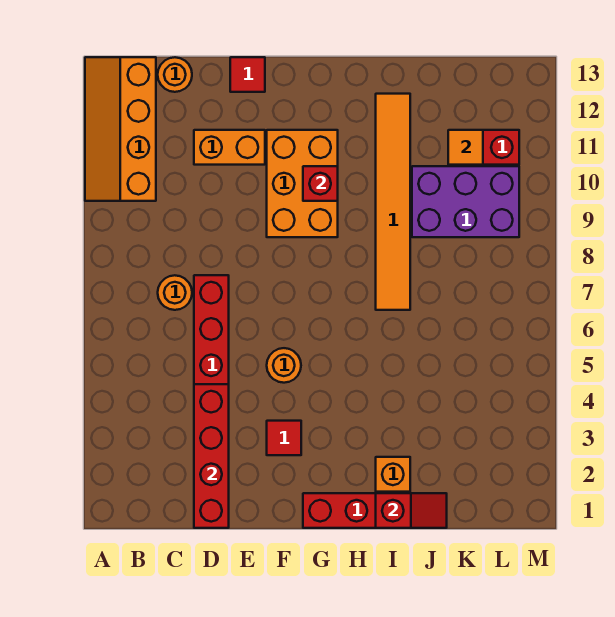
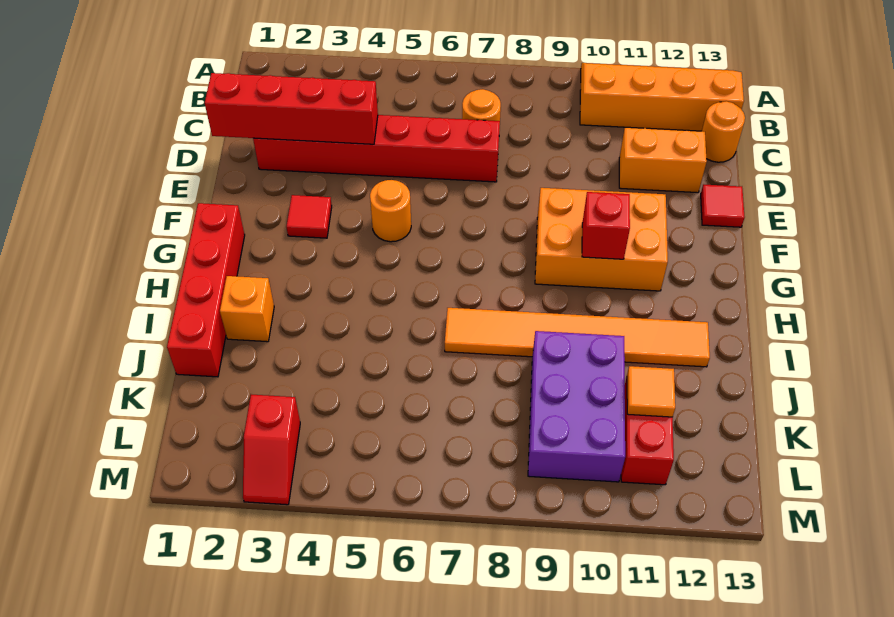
orange brick D11:E11 level 1 -> orange brick D11:D12 level 1
red slope I1:J1 level 2 top I -> red slope L3:M3 level 1 top L

